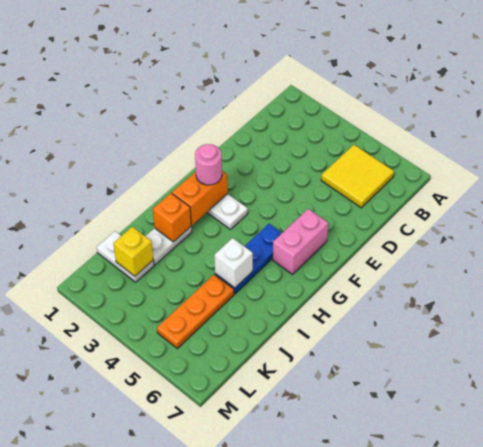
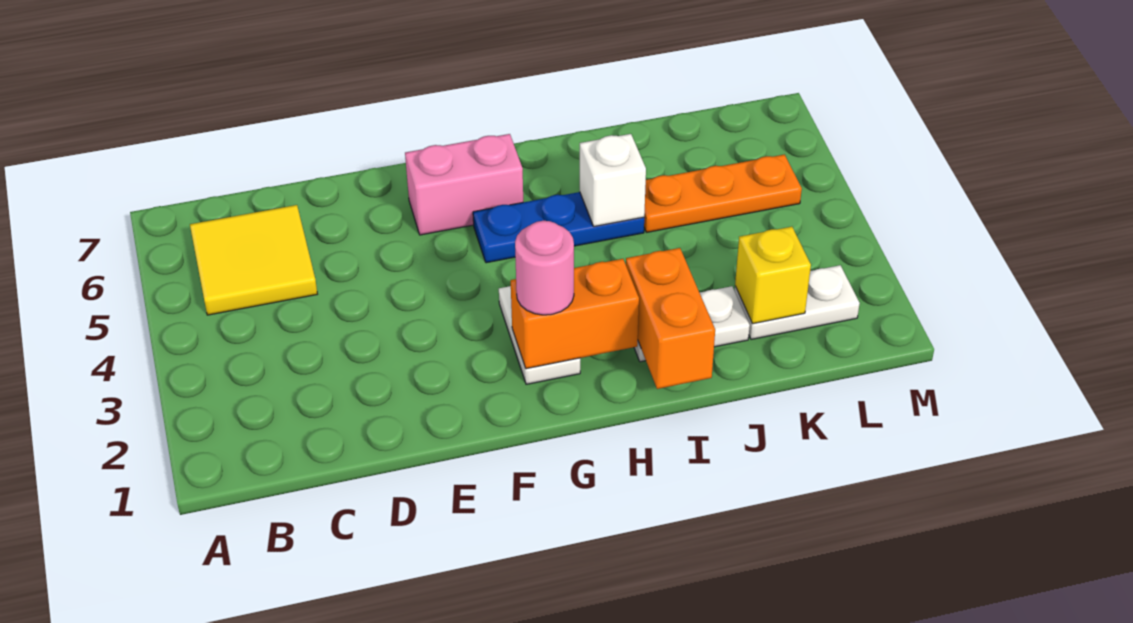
orange brick I2 level 2 -> orange brick I1:I2 level 2
white plate K1:K2 level 1 -> white plate K2:L2 level 1

